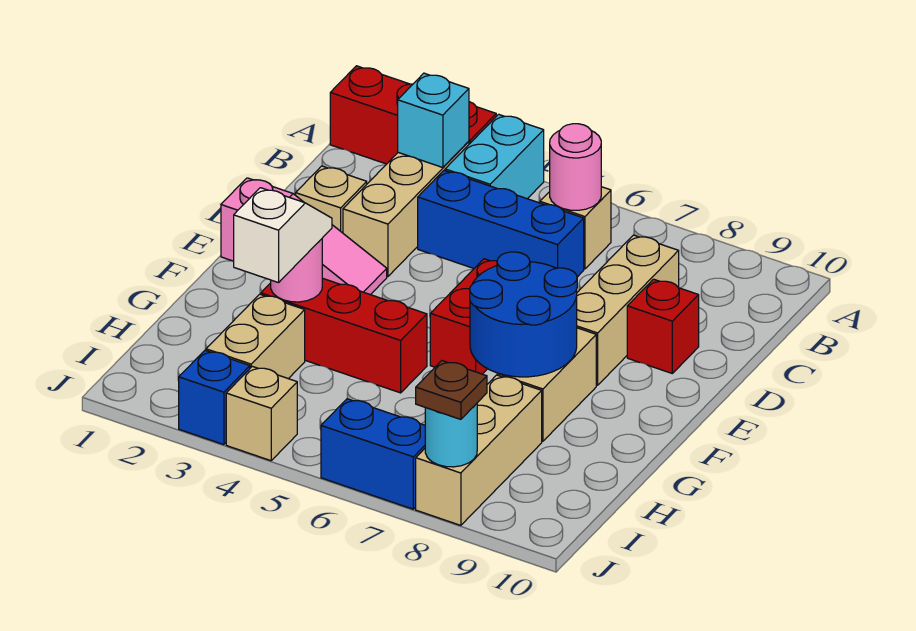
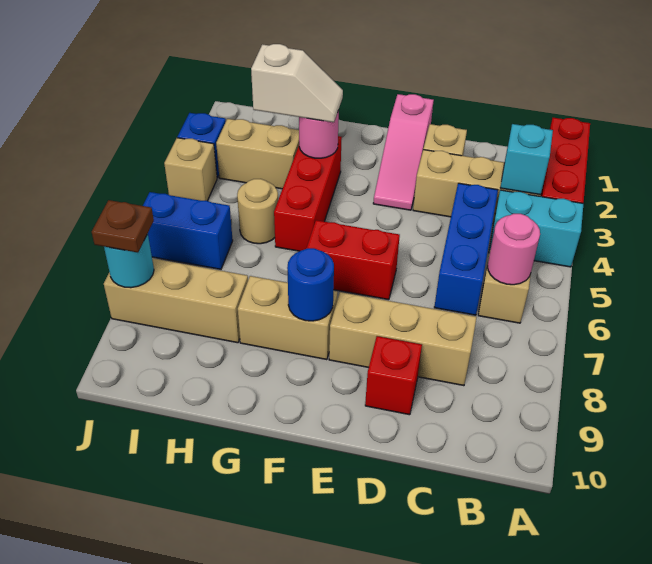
blue round brick F7:G8 level 2 -> blue round brick F8 level 2
none -> tan round brick H5 level 1
blue brick J6:J7 level 1 -> blue brick I6:J6 level 1

